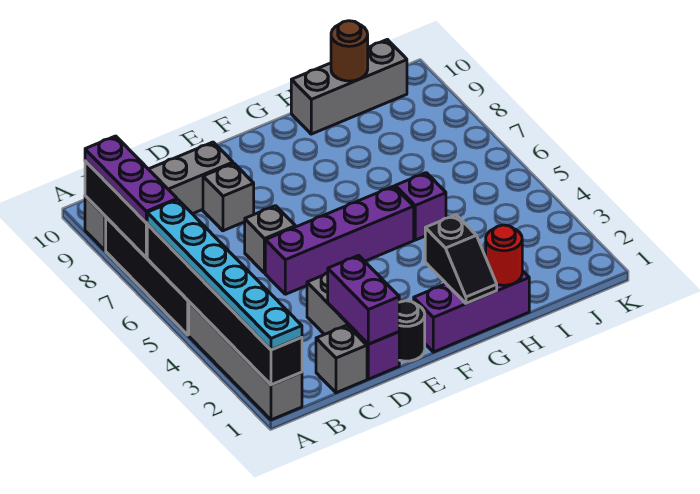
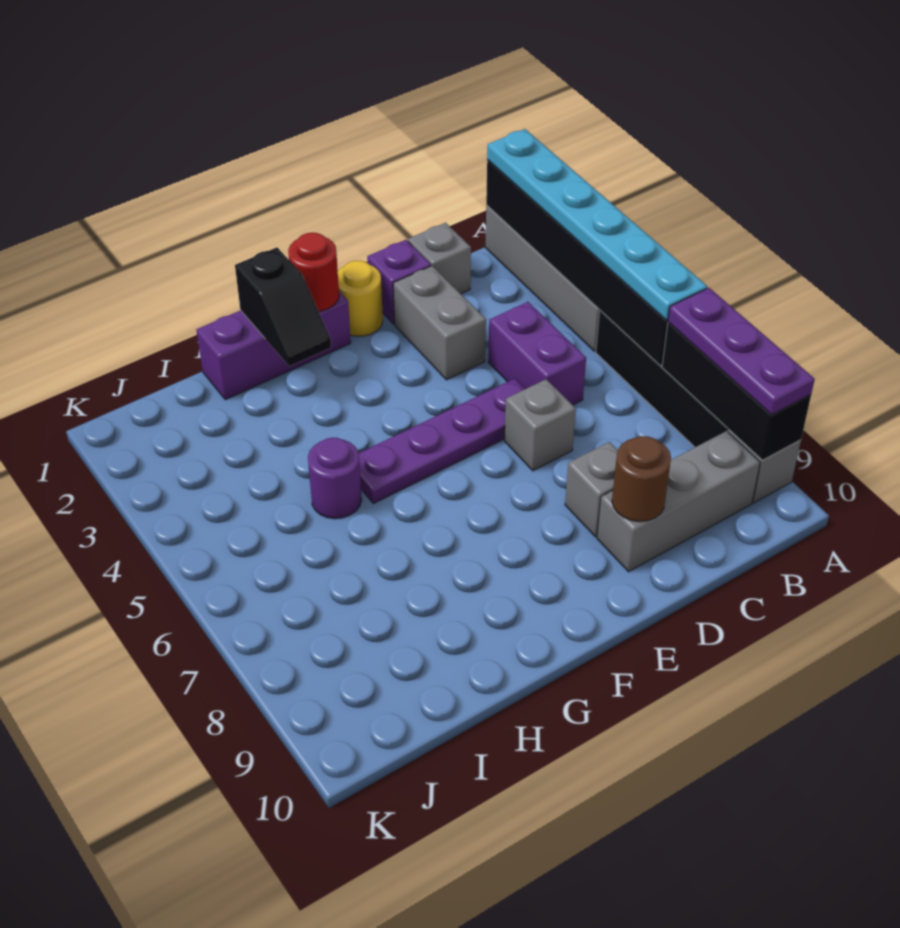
purple brick D1:D2 level 2 -> purple brick C4:C5 level 1
purple brick D5:G5 level 1 -> purple plate D5:G5 level 1
black round brick E1 level 1 -> yellow round brick E1 level 1
black slope G1:G2 level 2 top 2 -> black slope G1:G2 level 2 top 1
red round brick H1 level 2 -> red round brick F1 level 2
purple brick H5 level 1 -> purple round brick H5 level 1
grey brick H10:J10 level 1 -> none
brown round brick I10 level 2 -> brown round brick D9 level 2

